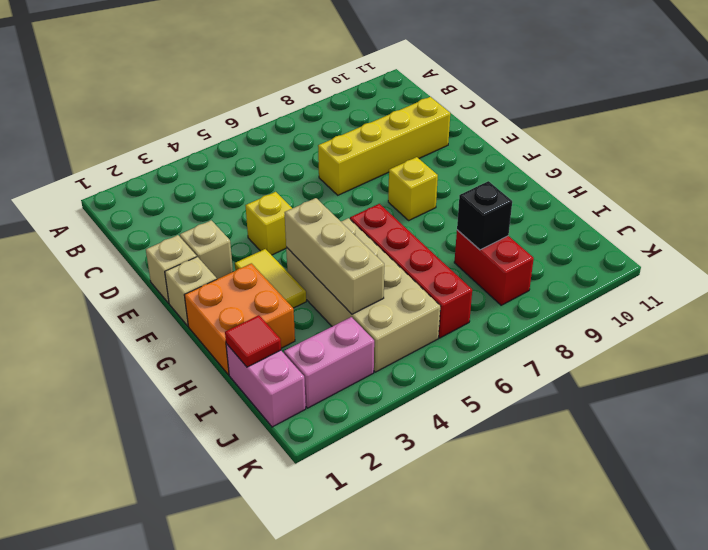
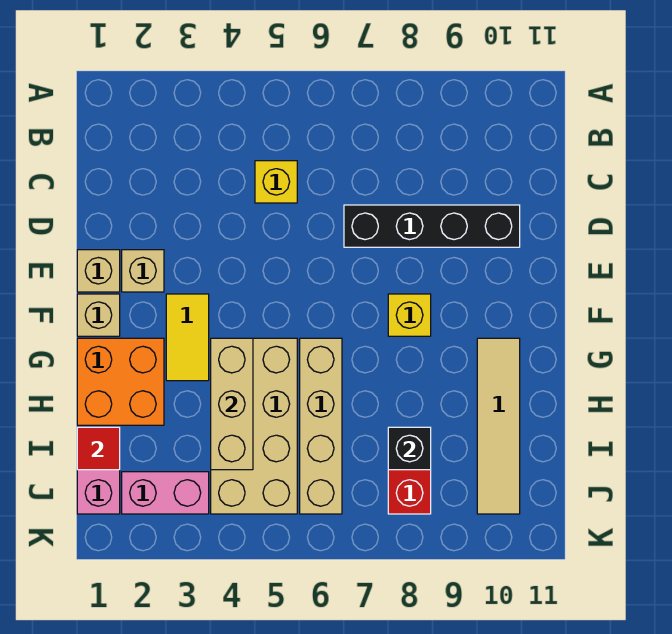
yellow brick D7:D10 level 1 -> black brick D7:D10 level 1
yellow brick E4 level 1 -> yellow brick C5 level 1
red brick G6:J6 level 1 -> tan brick G6:J6 level 1
none -> tan tile G10:J10 level 1

